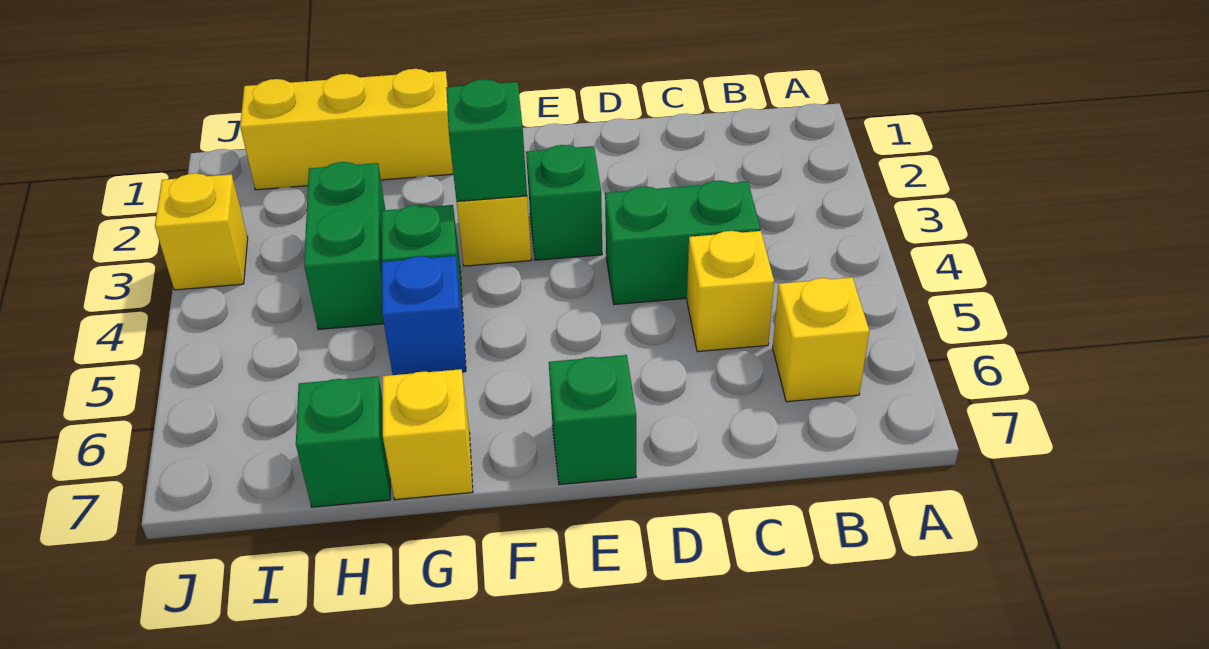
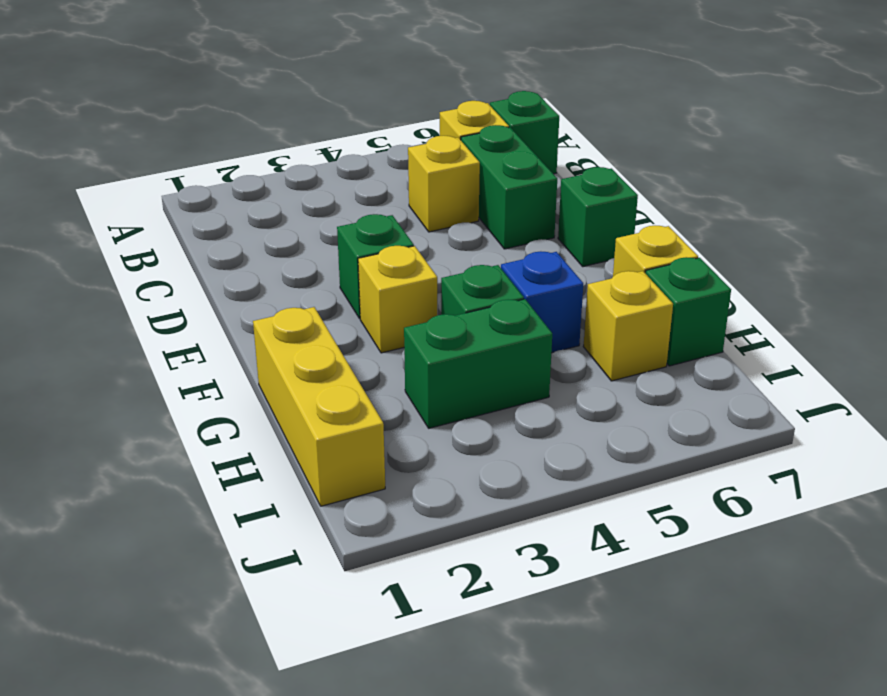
green brick C4:D4 level 1 -> green brick C6:D6 level 1
green brick F3 level 2 -> green brick B7 level 1
yellow brick J3 level 1 -> yellow brick H6 level 1

